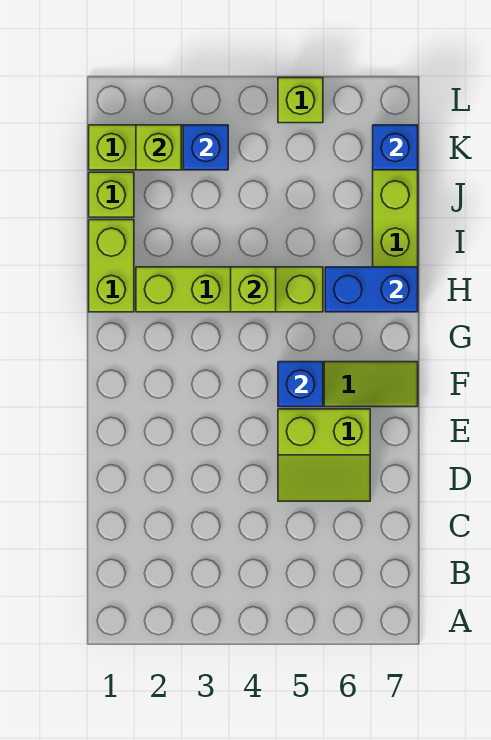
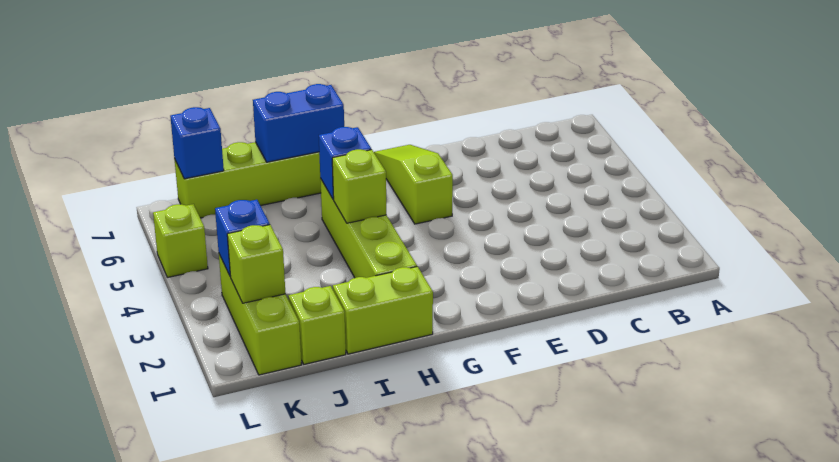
lime slope D5:E6 level 1 top E -> none
blue brick F5 level 2 -> blue brick H5 level 2
blue brick H6:H7 level 2 -> blue brick H7:I7 level 2

